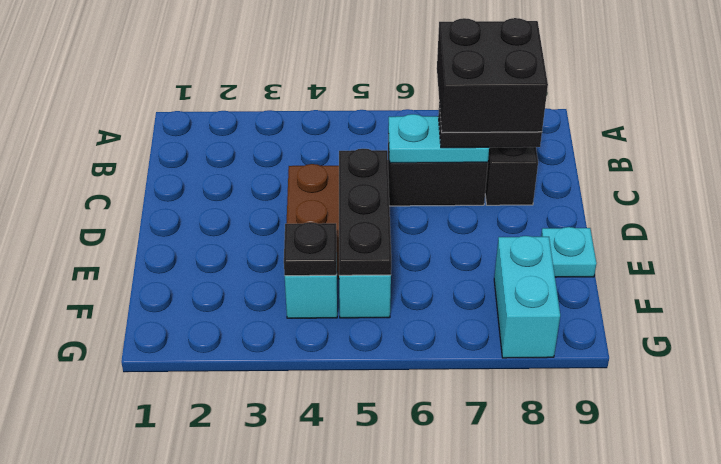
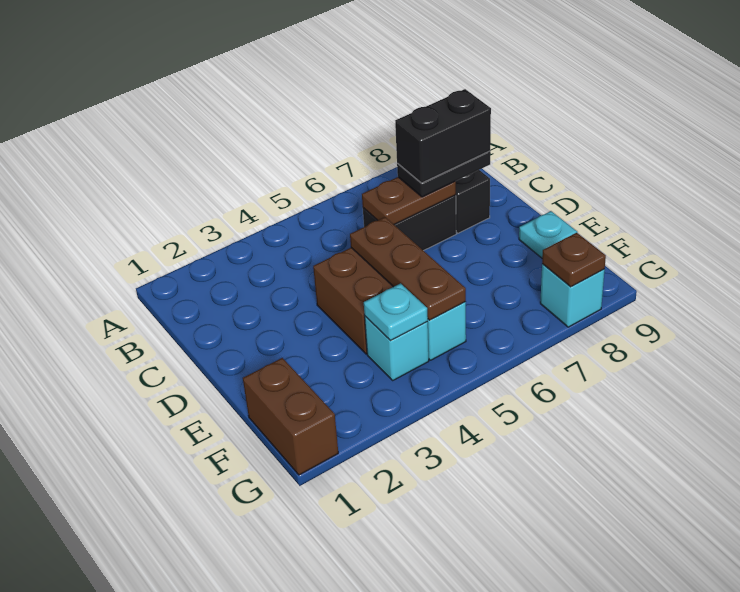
black brick B7:C8 level 4 -> black brick C7:C8 level 4
cyan plate C6:C7 level 2 -> brown plate C6:C7 level 2
black plate D5:F5 level 2 -> brown plate D5:F5 level 2
none -> brown brick F1:G1 level 1
black plate F4 level 2 -> cyan plate F4 level 2
cyan brick F8:G8 level 1 -> cyan brick G8 level 1
none -> brown plate G8 level 2

